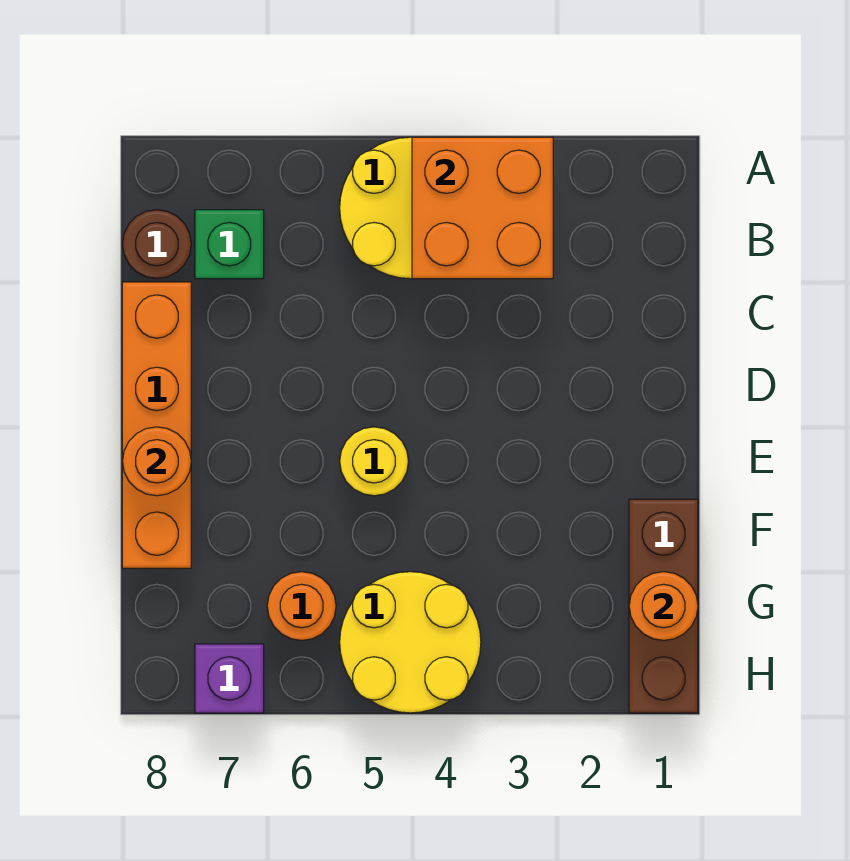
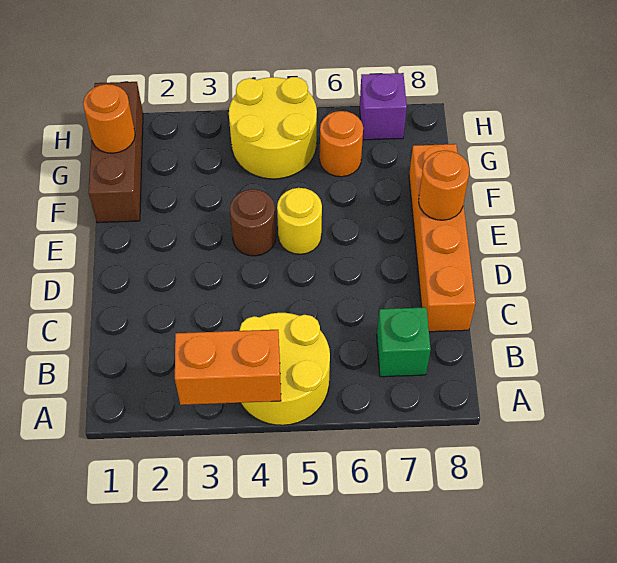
orange brick A3:B4 level 2 -> orange brick A3:A4 level 2
brown round brick B8 level 1 -> brown round brick E4 level 1

